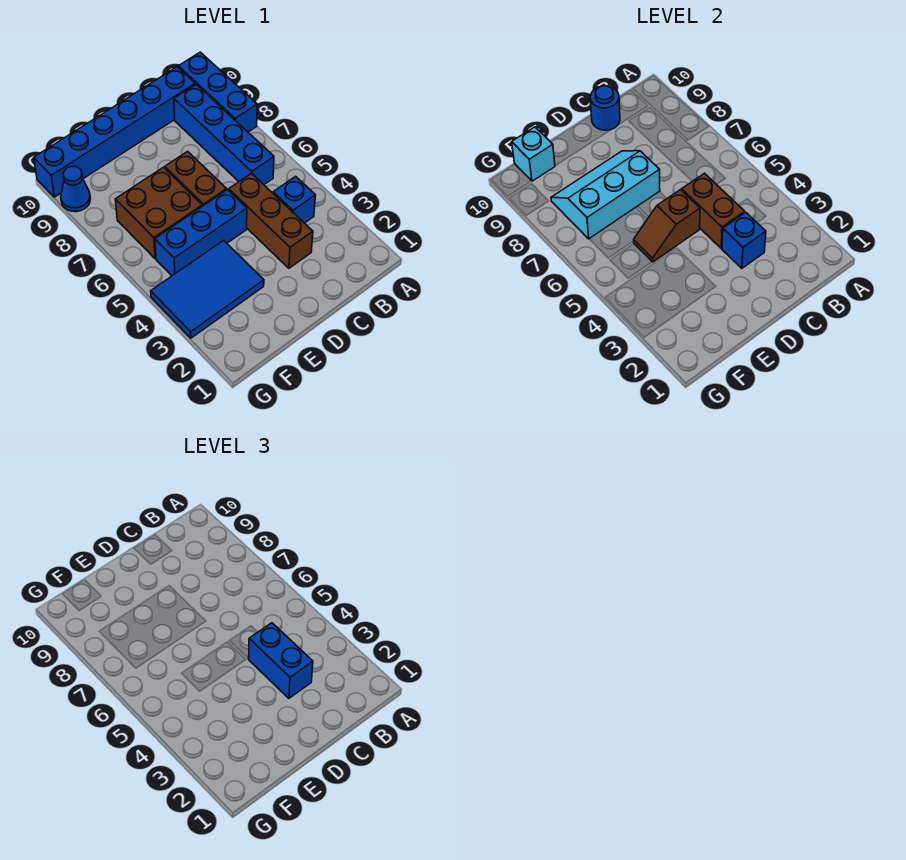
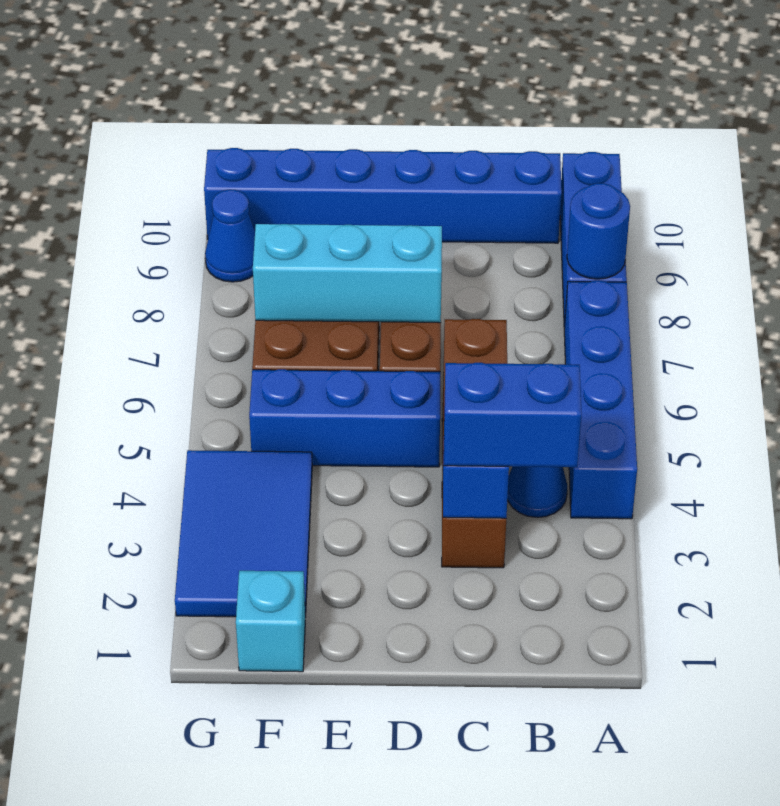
blue brick B4 level 1 -> blue cone B4 level 1
blue brick B6:B9 level 1 -> blue brick A4:A7 level 1
blue brick C3:C4 level 3 -> blue brick B3:C3 level 3
blue round brick C10 level 2 -> blue round brick A8 level 2
brown slope D5:E5 level 2 top D -> none
blue tile E3:G4 level 1 -> blue tile F2:G4 level 1
cyan brick F10 level 2 -> cyan brick F1 level 1

